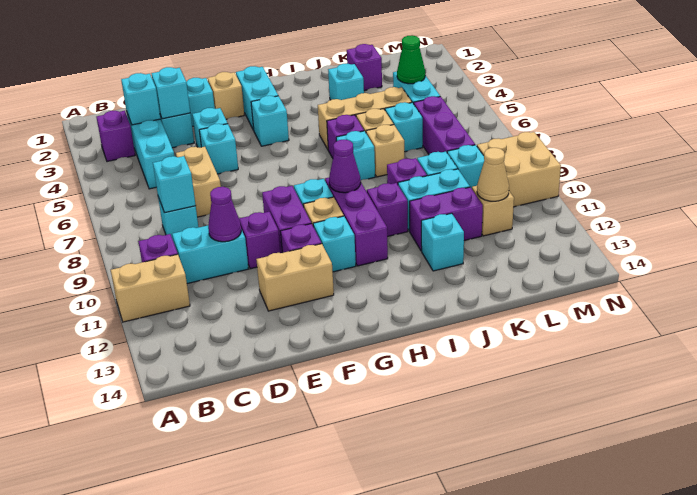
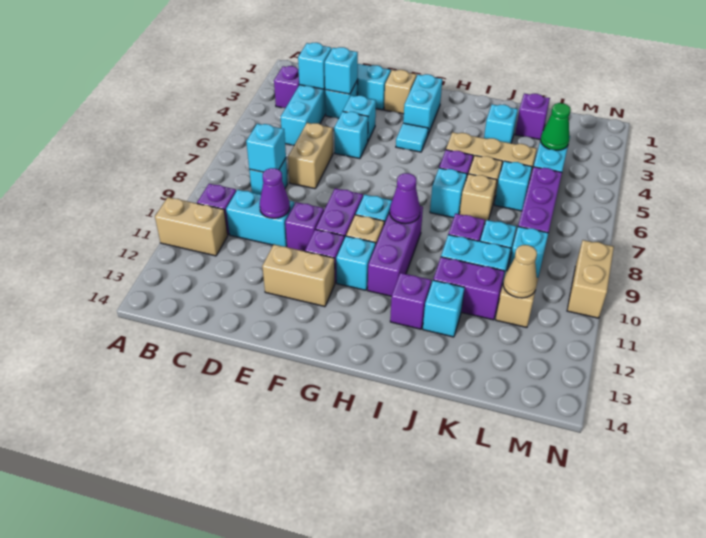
cyan brick G4 level 1 -> cyan tile G4 level 1
purple brick I10 level 1 -> purple brick I12 level 1
tan brick M9:N10 level 1 -> tan brick N9:N10 level 1

